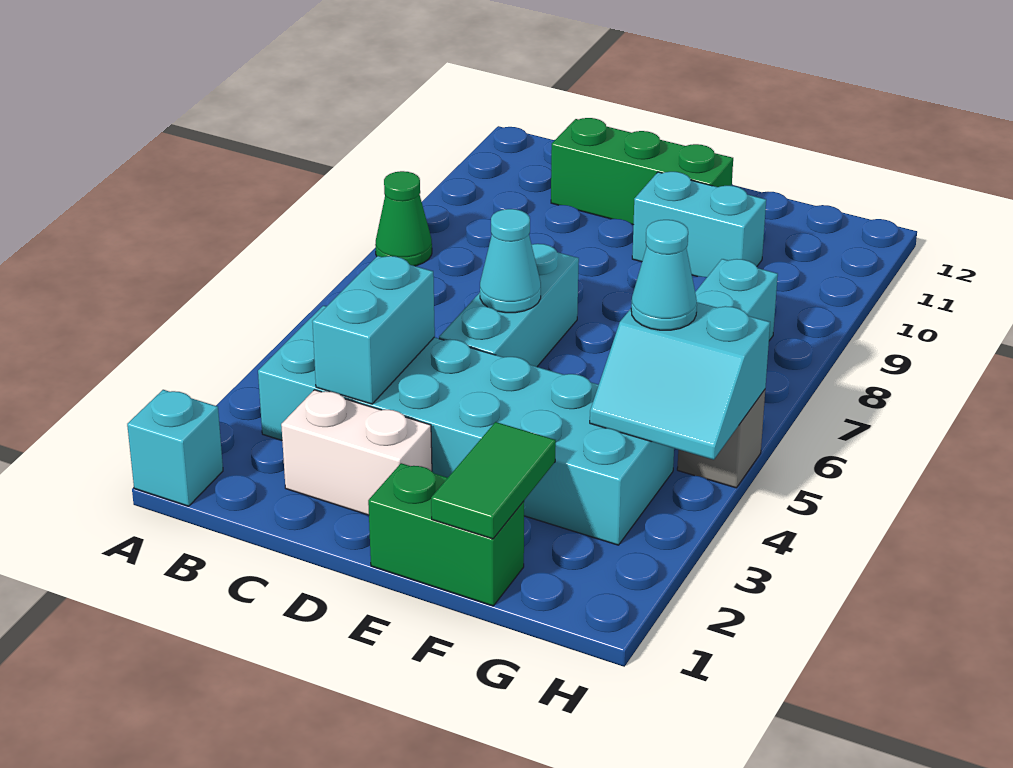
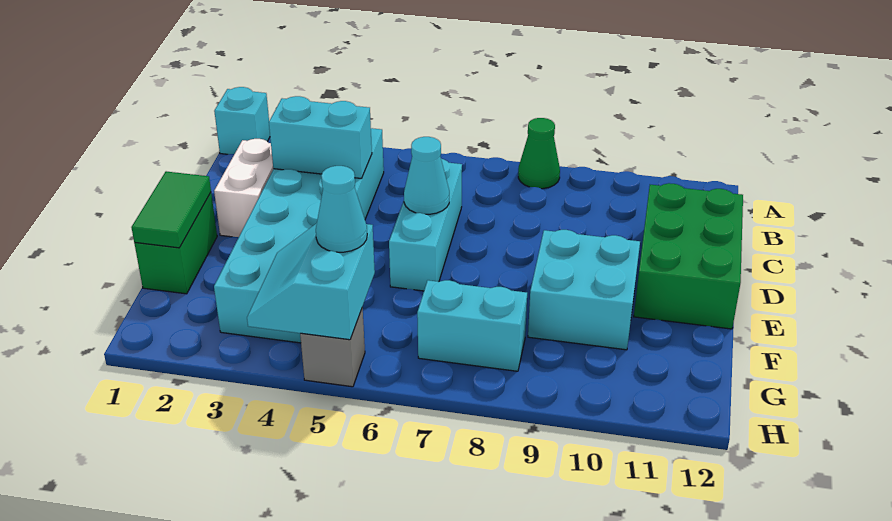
green brick C11:E11 level 1 -> green brick C11:E12 level 1
cyan brick D5:D7 level 1 -> cyan brick C6:E6 level 1
cyan brick E10:F10 level 1 -> cyan brick E9:F10 level 1
green tile F1:F2 level 2 -> green tile E1:F1 level 2

